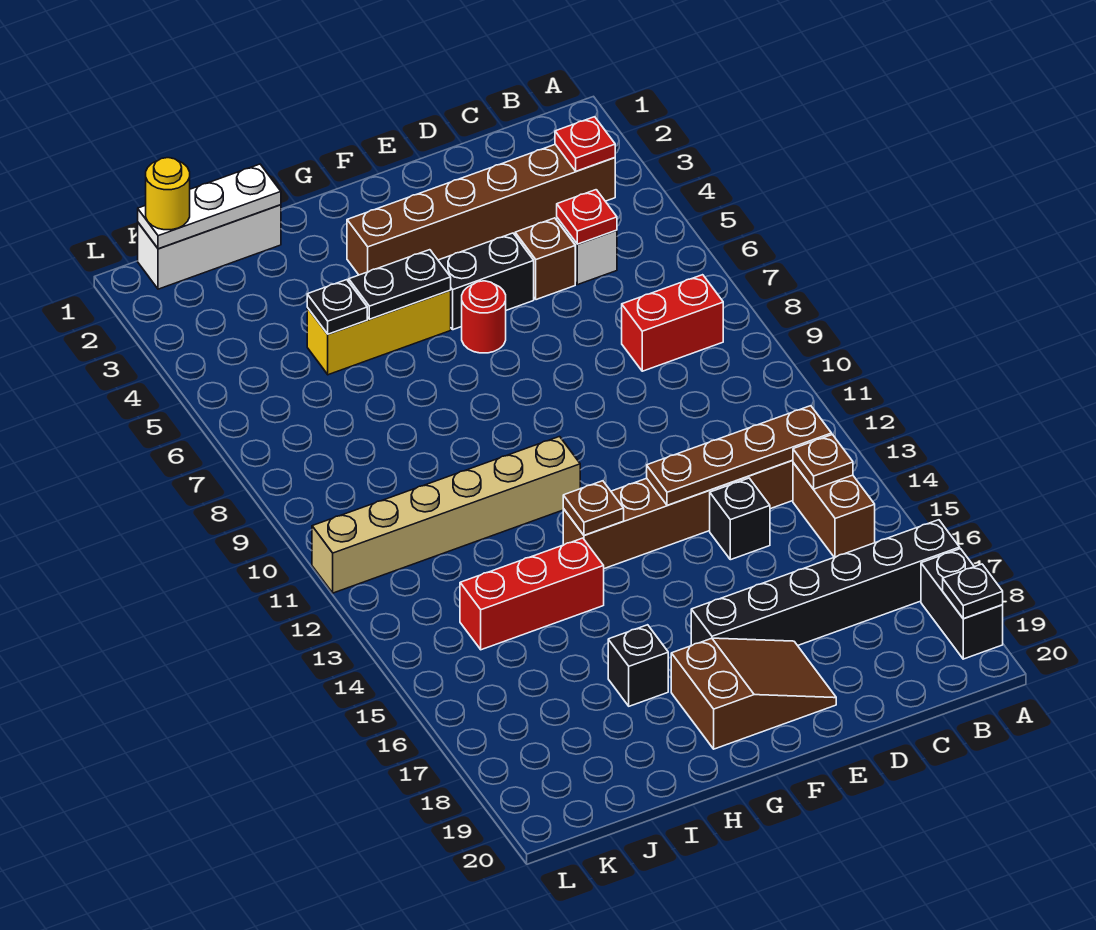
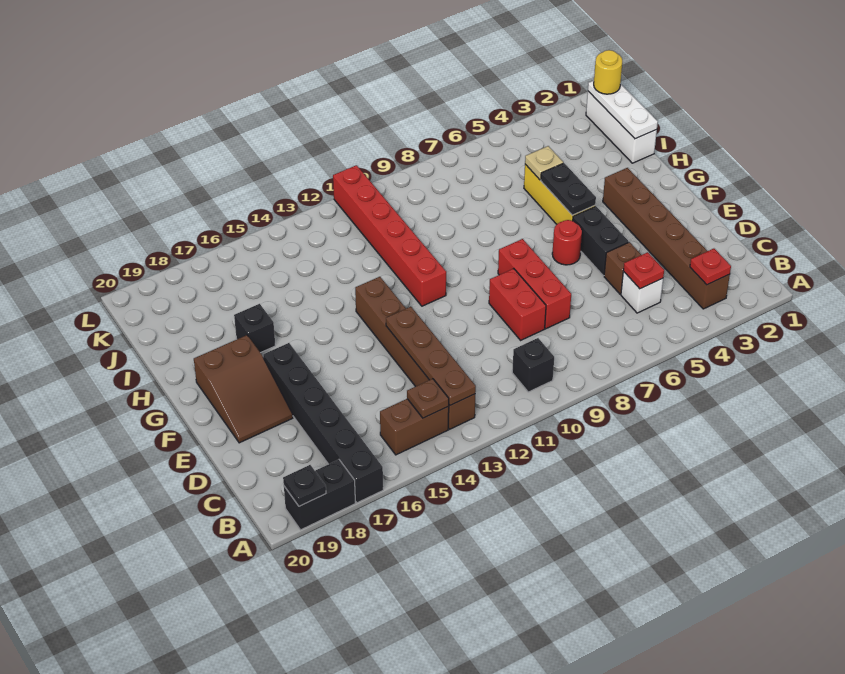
red brick B8:C8 level 1 -> red brick D9:E9 level 1
black brick D14 level 1 -> black brick B10 level 1
tan brick G11:L11 level 1 -> red brick G11:L11 level 1
brown plate G13 level 2 -> none
red brick H14:J14 level 1 -> red brick D8:F8 level 1
black plate I5 level 2 -> tan plate I5 level 2

